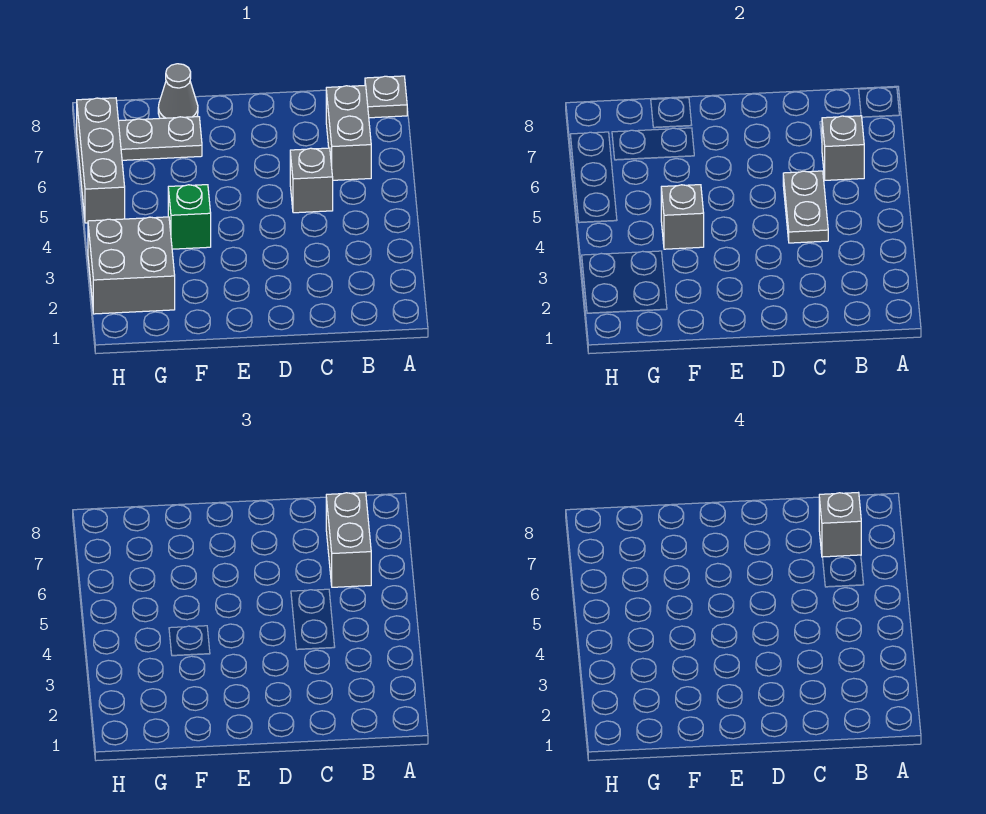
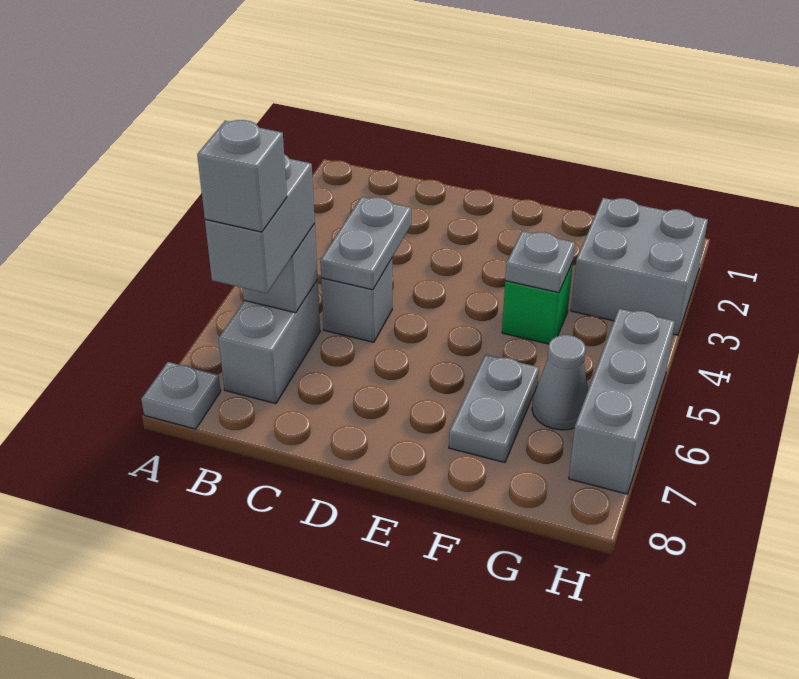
grey brick F4 level 2 -> grey plate F4 level 2
grey plate F7:G7 level 1 -> grey plate F6:F7 level 1
grey cone F8 level 1 -> grey cone G6 level 1

